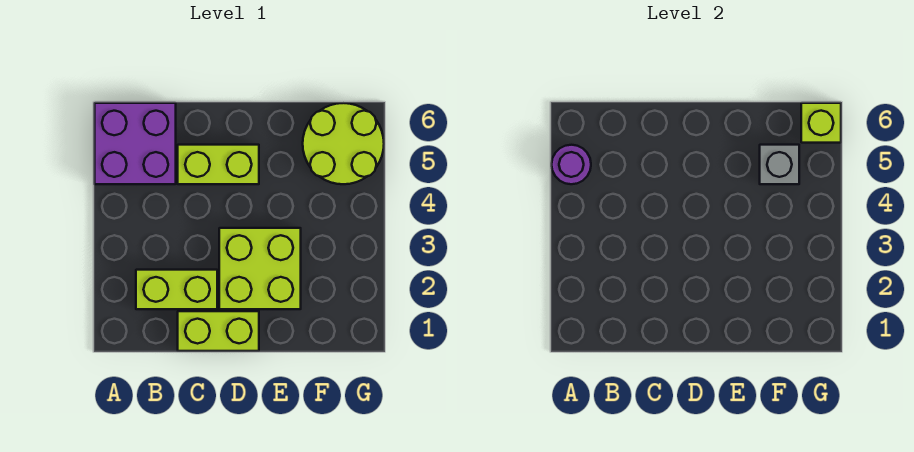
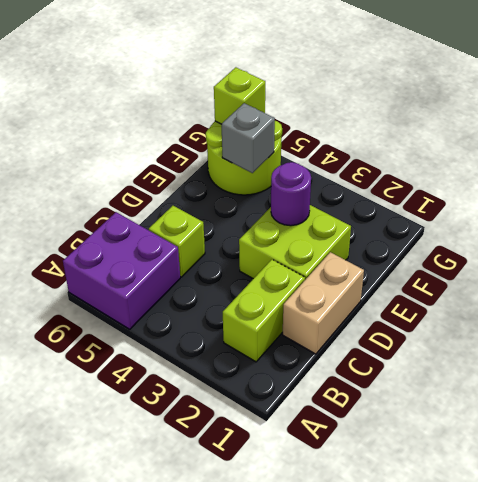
purple round brick A5 level 2 -> purple round brick E3 level 2
lime brick C1:D1 level 1 -> tan brick C1:D1 level 1
lime brick C5:D5 level 1 -> lime brick C5 level 1

